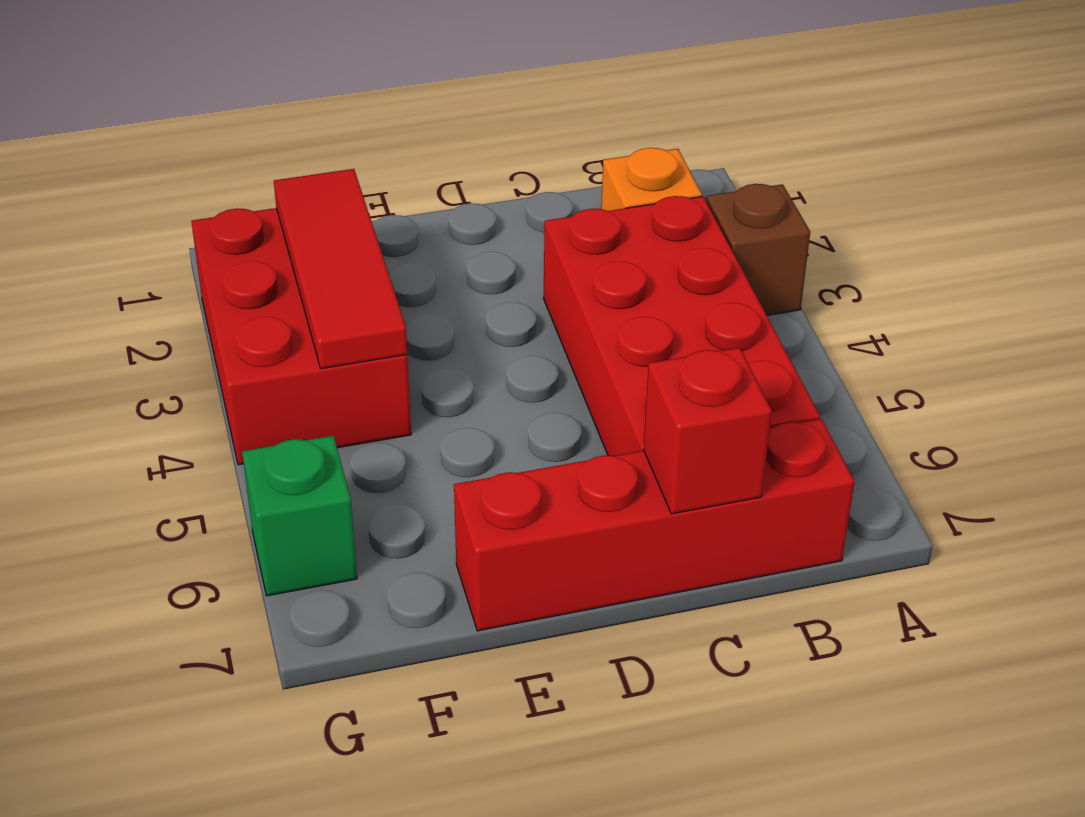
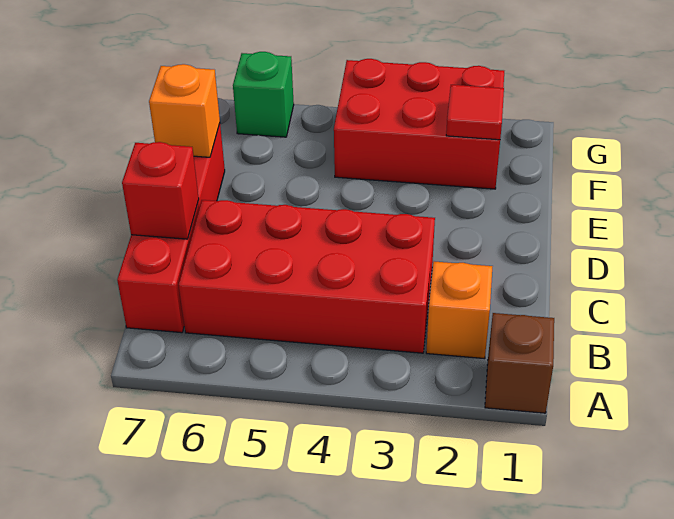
brown brick A3 level 1 -> brown brick A1 level 1
none -> orange brick E7 level 2
red tile F2:F4 level 2 -> red tile F2 level 2

